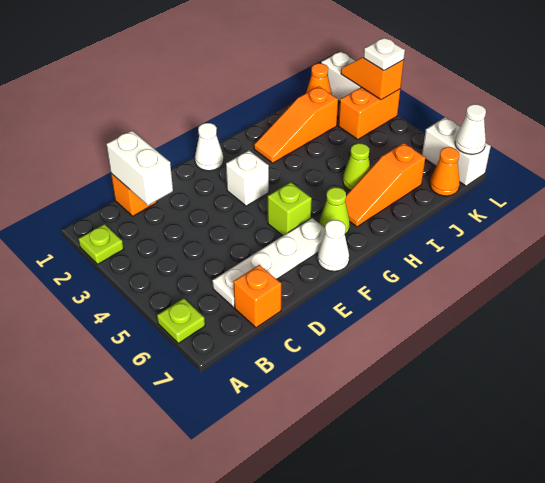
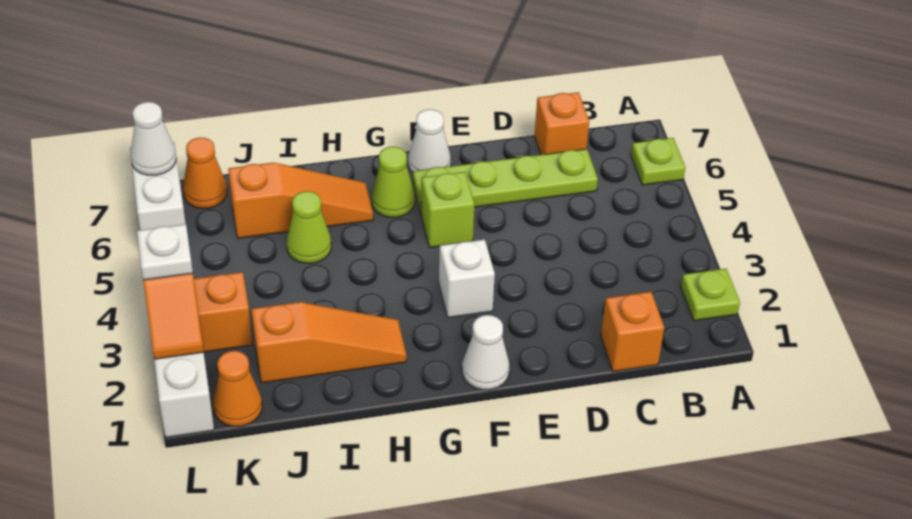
white brick C1:C2 level 2 -> none
white plate C6:F6 level 1 -> lime plate C6:F6 level 1

